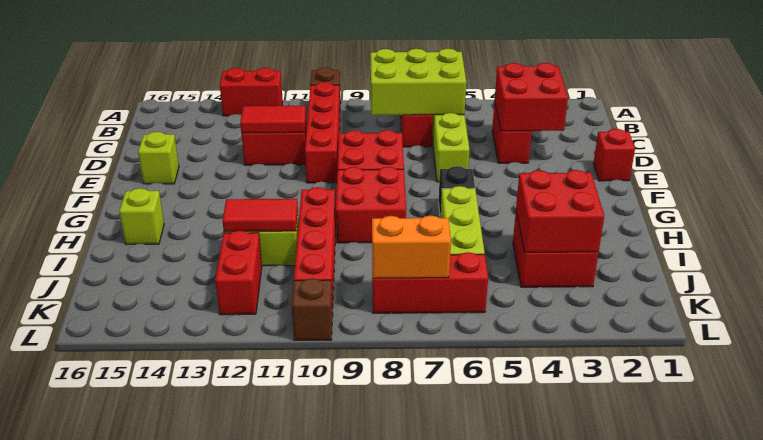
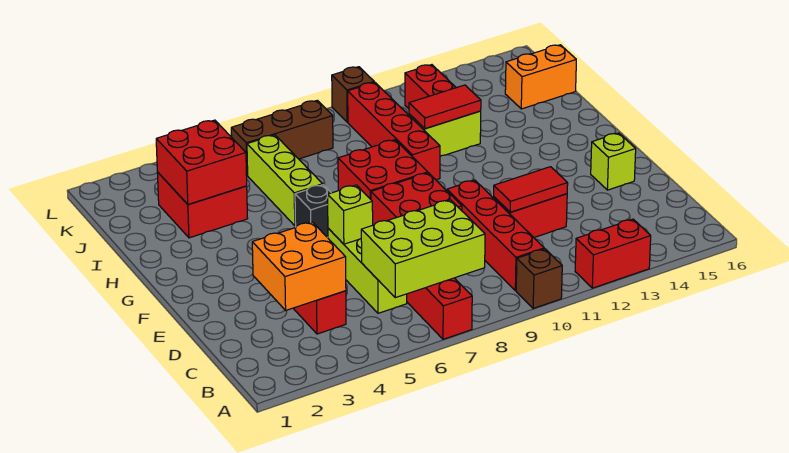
red brick C3:D4 level 2 -> orange brick C3:D4 level 2
red brick E1 level 1 -> none
lime brick H15 level 1 -> lime brick E6 level 2
red brick K6:K8 level 1 -> brown brick K6:K8 level 1
orange brick K7:K8 level 2 -> orange brick J15:J16 level 1

